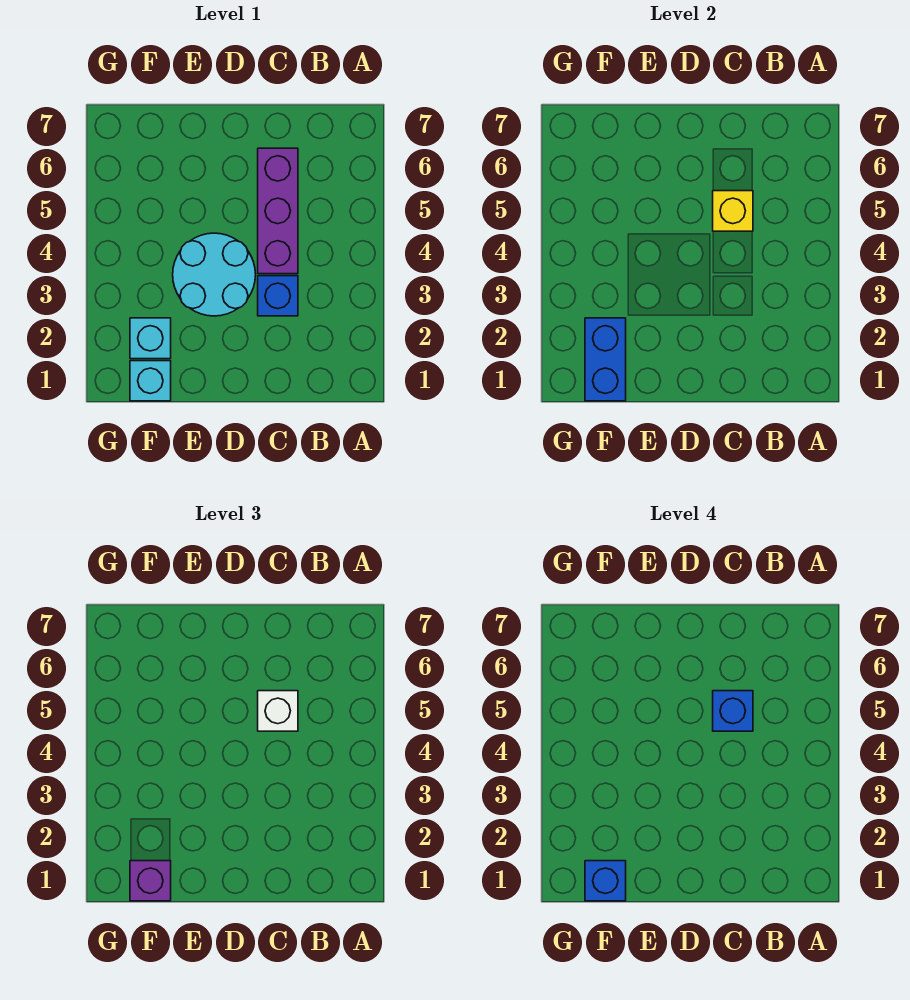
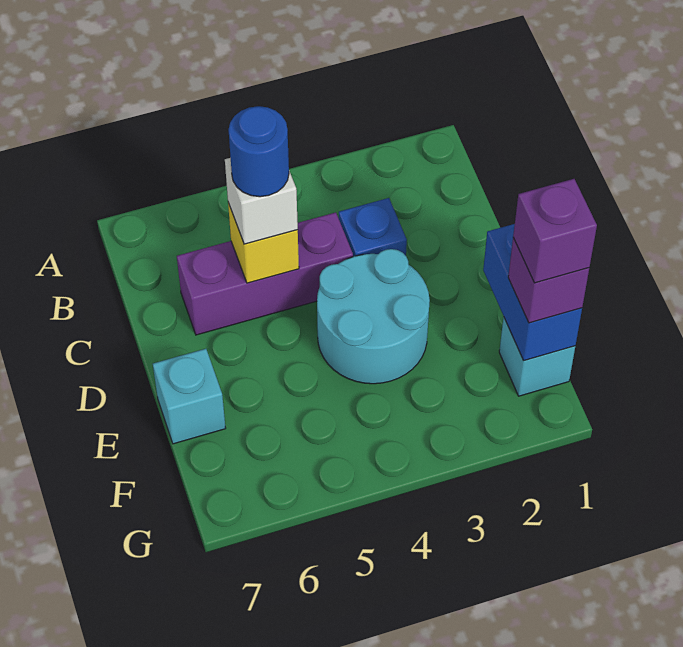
blue brick C5 level 4 -> blue round brick C5 level 4
blue brick F1:F2 level 2 -> blue brick E1:F1 level 2
blue brick F1 level 4 -> purple brick F1 level 4
cyan brick F2 level 1 -> cyan brick E7 level 1

